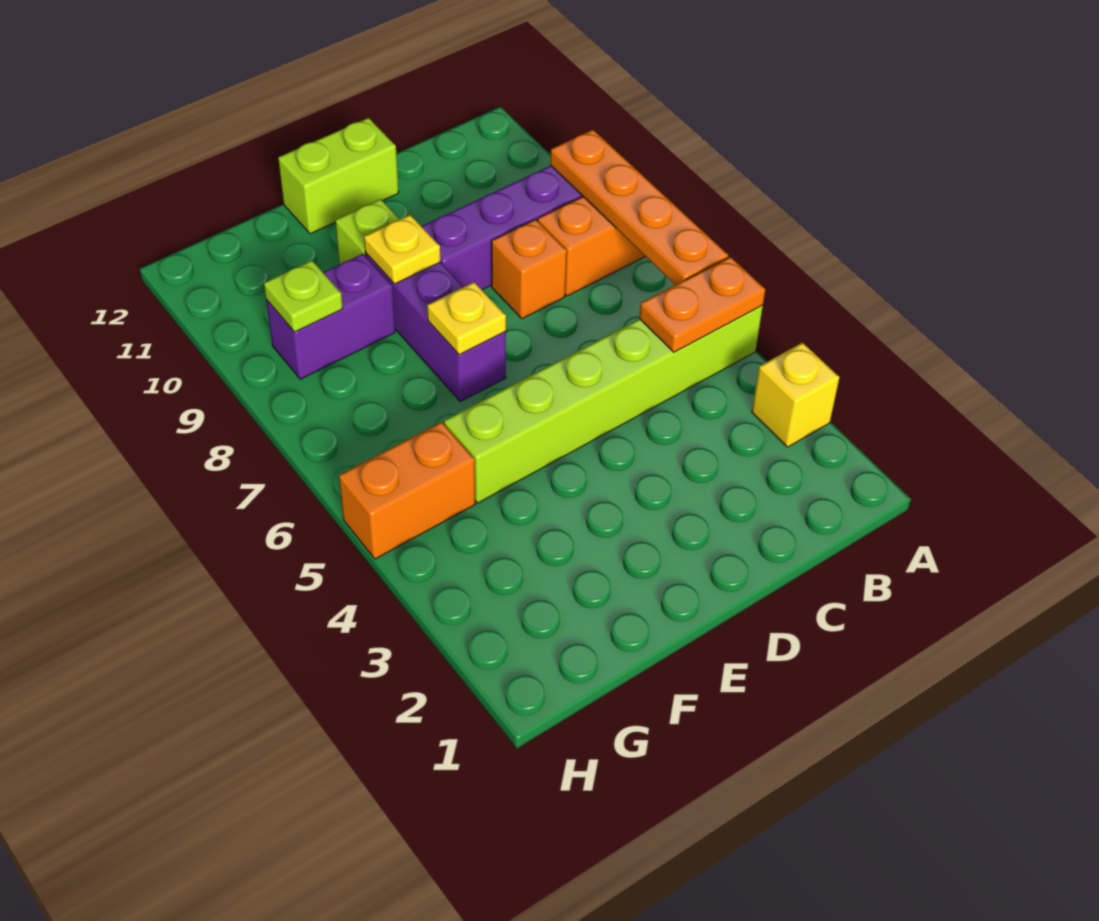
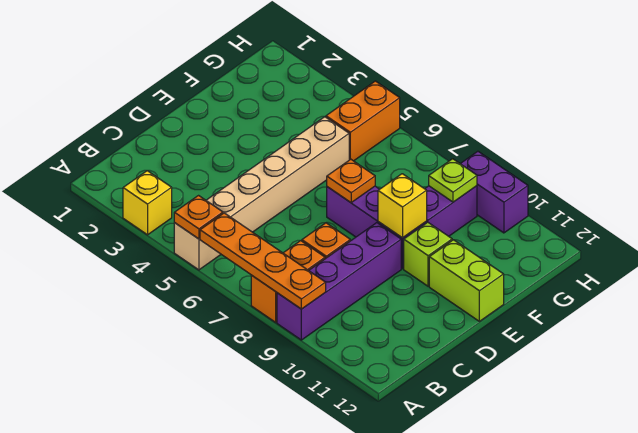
lime brick A5:F5 level 1 -> tan brick A5:F5 level 1
orange plate A5:B5 level 2 -> orange plate A5 level 2
lime brick D12:E12 level 1 -> lime brick E11:E12 level 1
yellow plate E7 level 2 -> orange plate E7 level 2
yellow plate E9 level 2 -> yellow brick E9 level 2
none -> purple brick H9:H10 level 1

